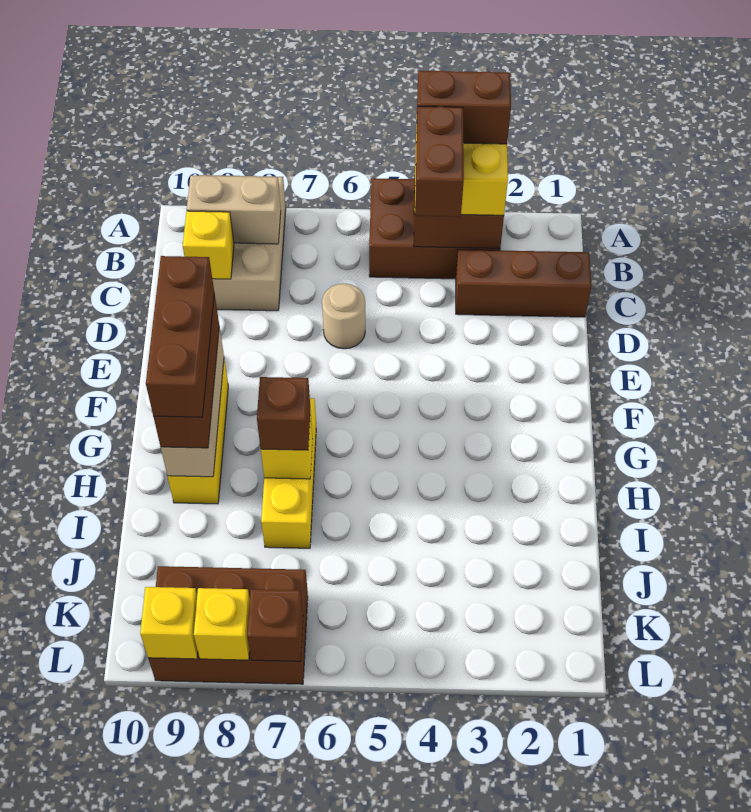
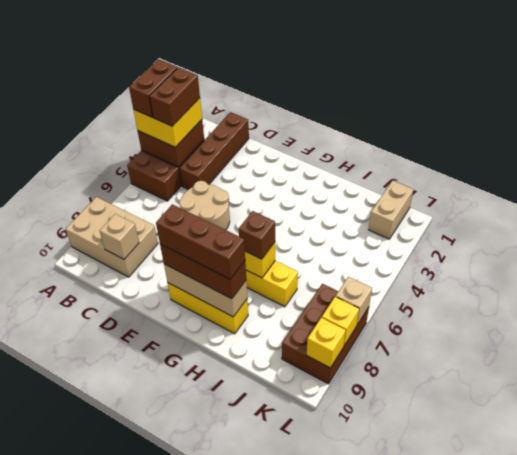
brown brick B4:C4 level 4 -> brown brick B3:B4 level 4
tan brick B8:B9 level 2 -> tan brick K1:K2 level 1
brown brick C1:C3 level 1 -> brown brick C1:C4 level 1
yellow brick C9 level 2 -> tan brick C9 level 2
tan round brick D6 level 1 -> tan round brick D5:E6 level 1
brown brick L7 level 2 -> tan brick L7 level 2

